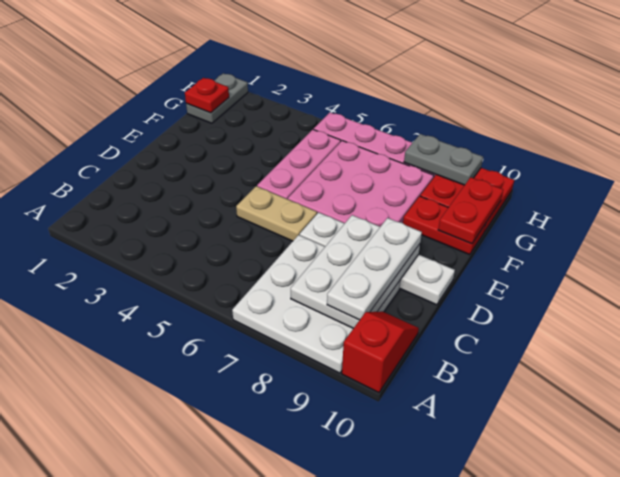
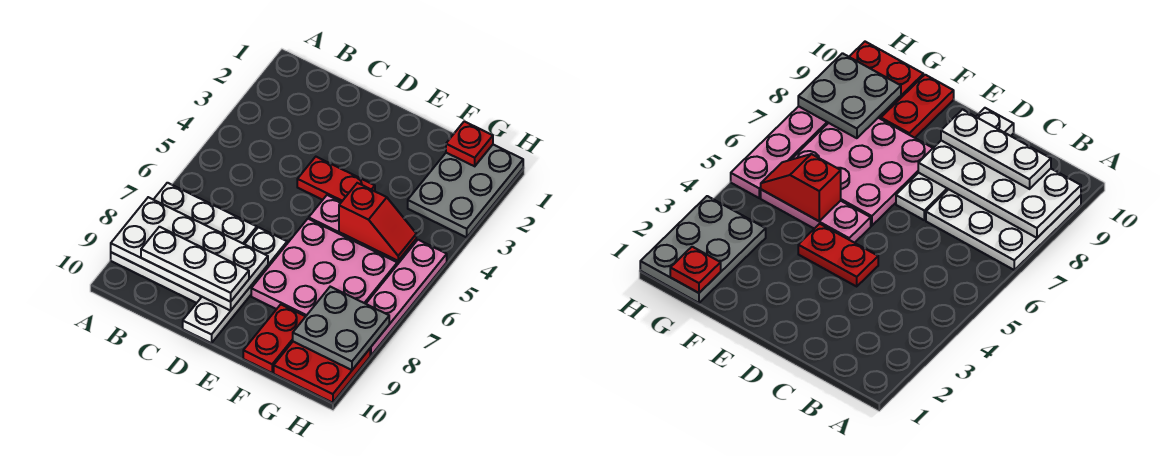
red slope A10:B10 level 1 top A -> red slope F5:G5 level 2 top F
white plate B8:D9 level 2 -> white plate A8:D9 level 2
tan plate D5:D6 level 1 -> none
red plate F10:G10 level 2 -> red plate D4:E4 level 1
grey plate G1:H1 level 1 -> grey plate G1:H3 level 1
grey plate H8:H9 level 2 -> grey plate G8:H9 level 2

